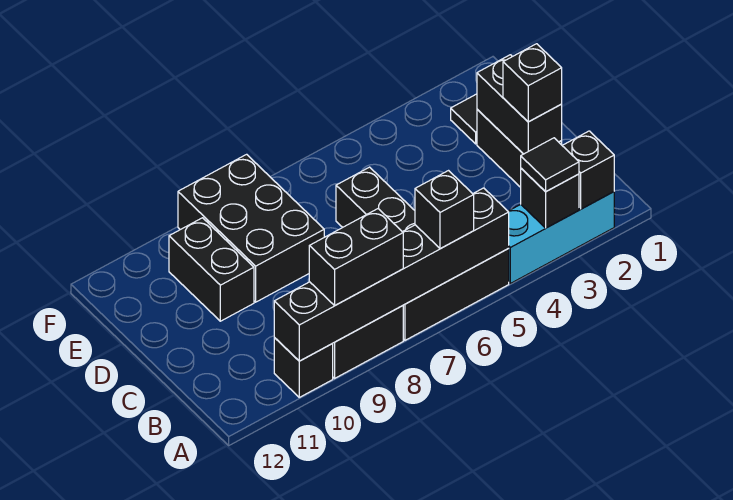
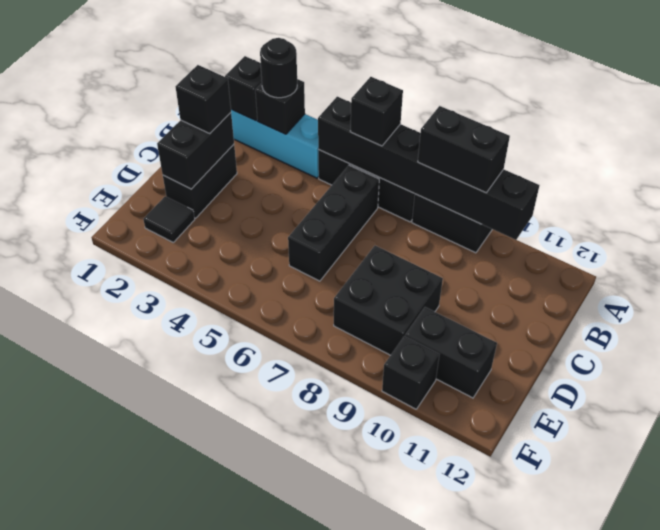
black tile A3 level 3 -> black round brick A3 level 3
black brick A10 level 1 -> black brick F10 level 1
black brick D8:F9 level 1 -> black brick D8:E9 level 1
black brick D10:E10 level 1 -> black brick E10:E11 level 1

